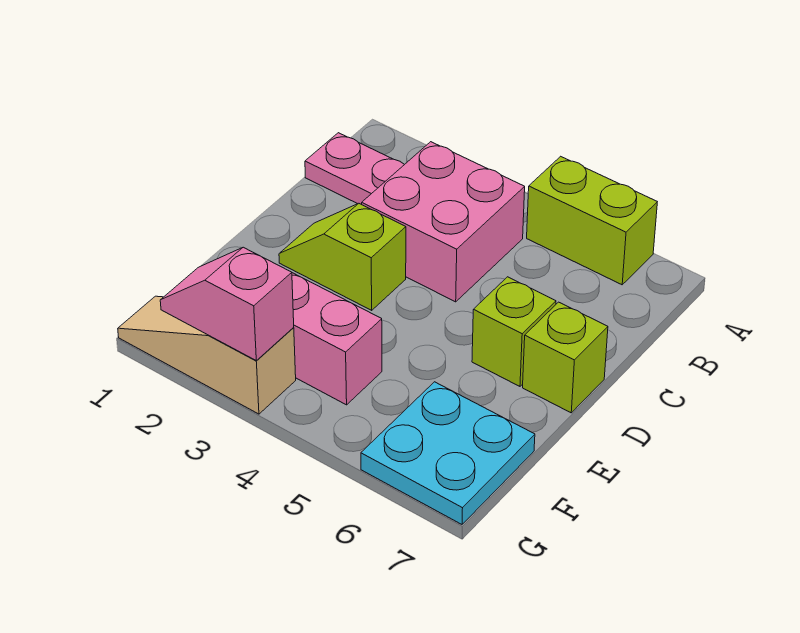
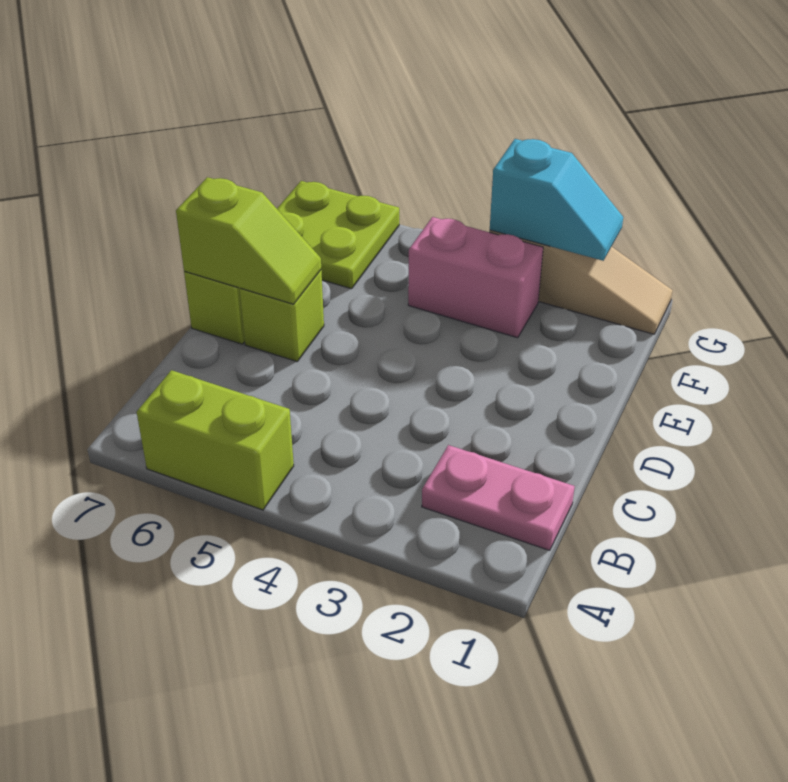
pink brick B3:C4 level 1 -> none
lime slope D2:D3 level 1 top 3 -> lime slope D6:D7 level 2 top 7
cyan plate F6:G7 level 1 -> lime plate F6:G7 level 1
pink slope G2:G3 level 2 top 3 -> cyan slope G2:G3 level 2 top 3

